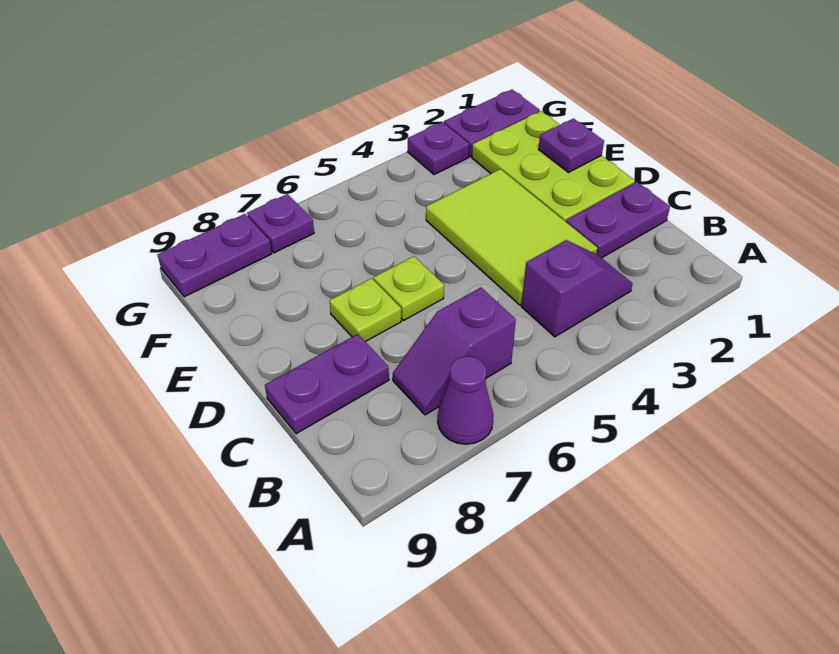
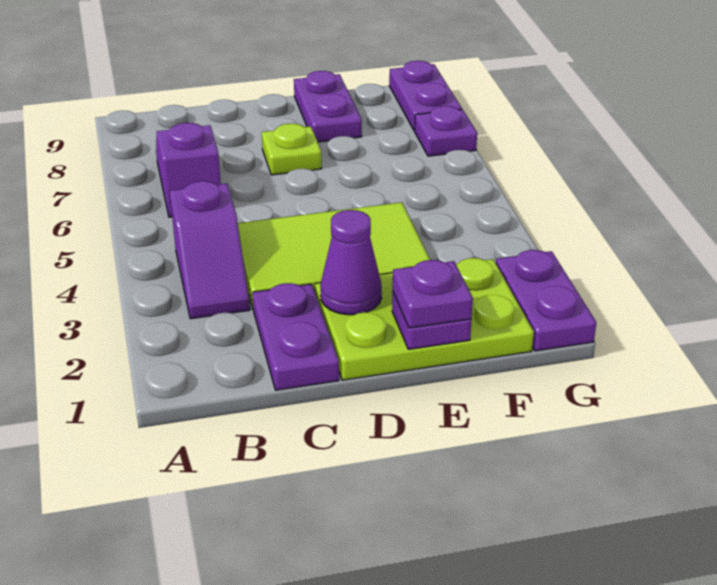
purple cone A7 level 1 -> purple cone D2 level 2
purple plate C8:C9 level 1 -> purple plate E8:E9 level 1
lime plate D6 level 1 -> none
purple plate G3 level 1 -> purple plate E1 level 3

